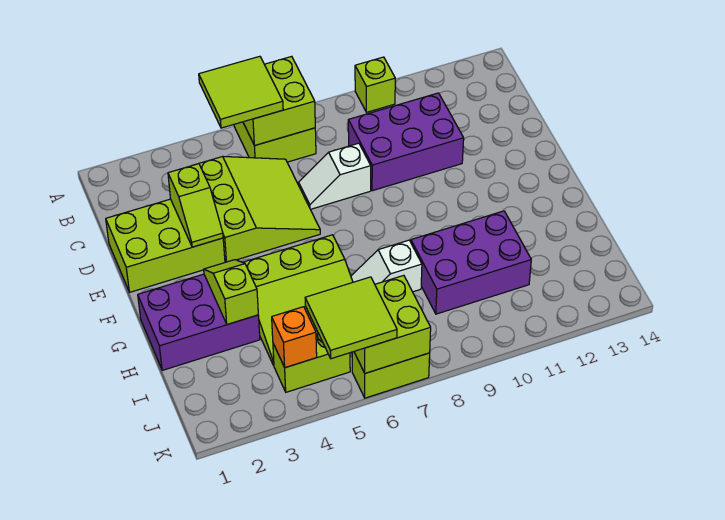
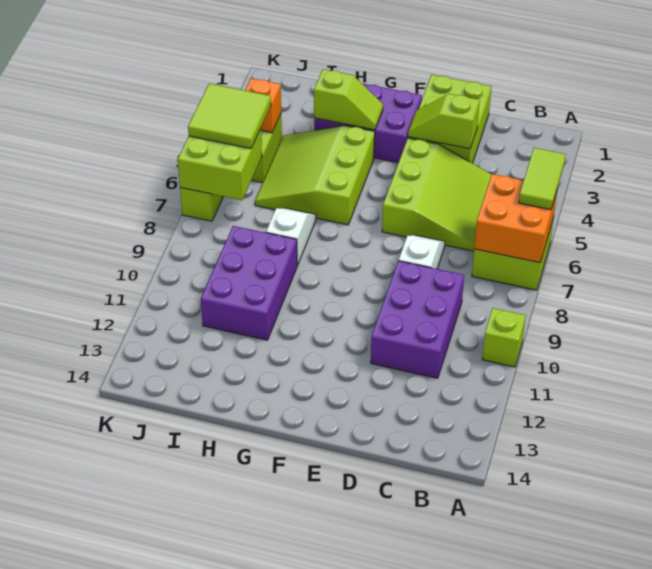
lime tile A5:B6 level 3 -> lime tile A5:A6 level 3
lime brick A6:B7 level 2 -> orange brick A6:B7 level 2
lime slope C4:E6 level 1 top 4 -> lime slope C4:E6 level 1 top E
purple brick G1:H3 level 1 -> purple brick F2:H3 level 1

